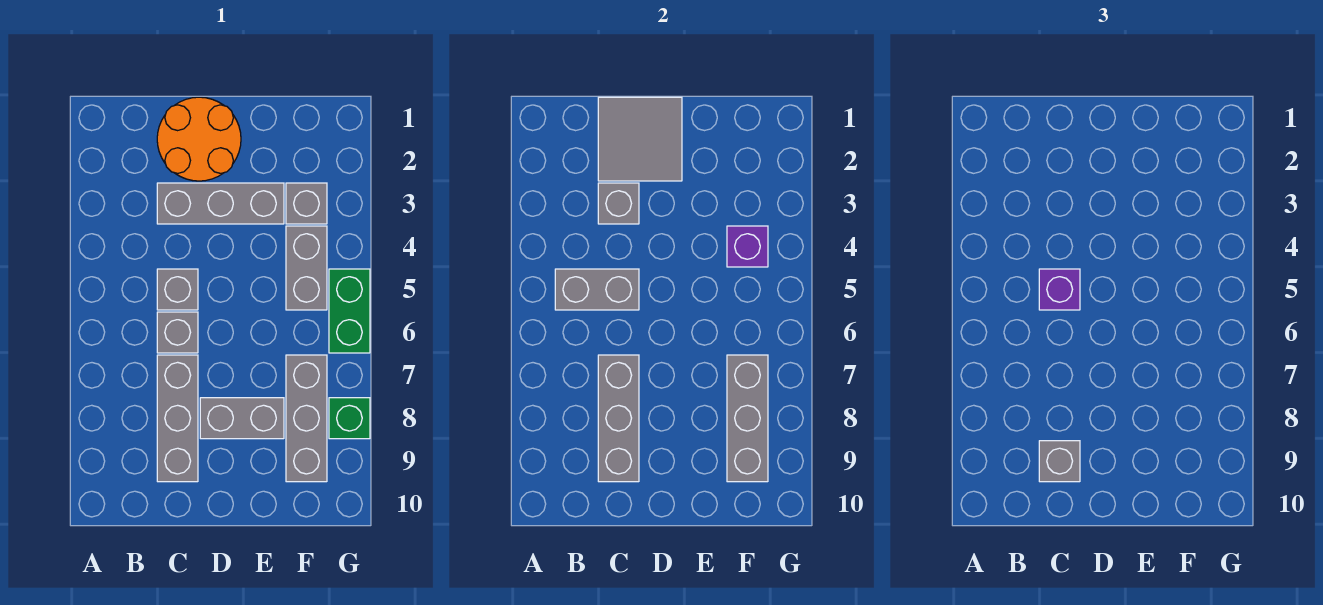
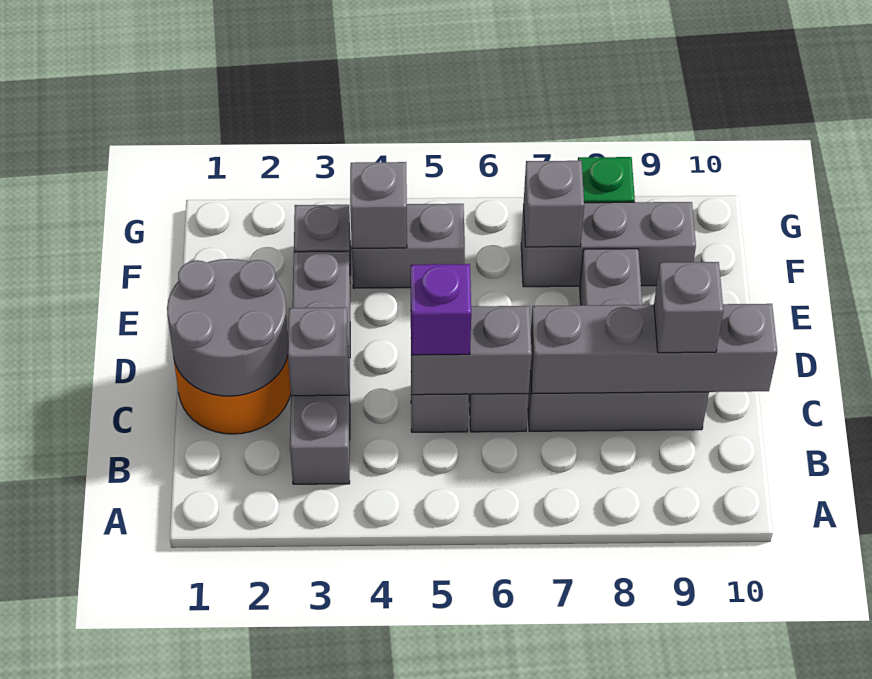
grey brick B5:C5 level 2 -> grey brick C5:C6 level 2
grey tile C1:D2 level 2 -> grey round brick C1:D2 level 2
grey brick C3:E3 level 1 -> grey brick B3:E3 level 1
grey brick C7:C9 level 2 -> grey brick C7:C10 level 2
purple brick F4 level 2 -> grey brick F4 level 2
grey brick F7:F9 level 2 -> grey brick F7 level 2
green brick G5:G6 level 1 -> none

